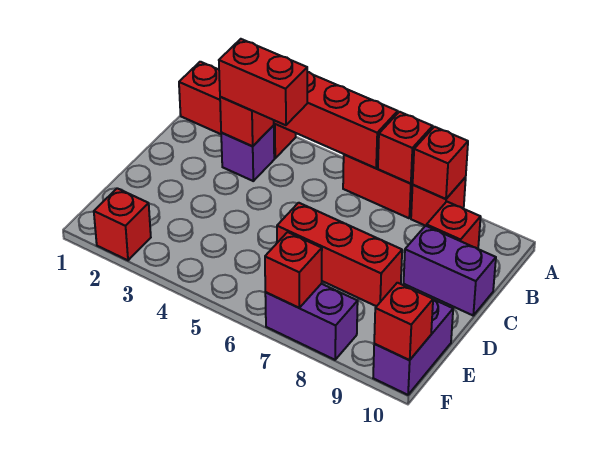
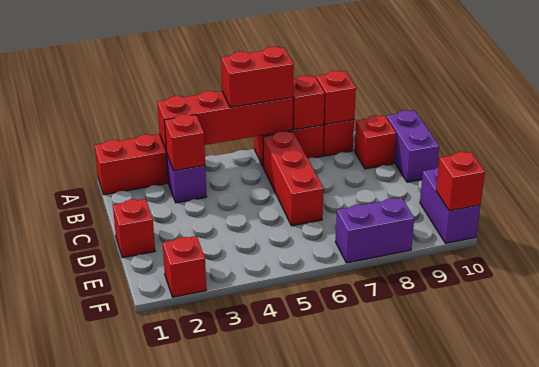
red brick B3:B4 level 3 -> red brick A5:A6 level 3
purple brick C9:C10 level 1 -> purple brick B10:C10 level 1
red brick D6:D8 level 1 -> red brick B6:D6 level 1
red brick F7 level 2 -> red brick D1 level 1

